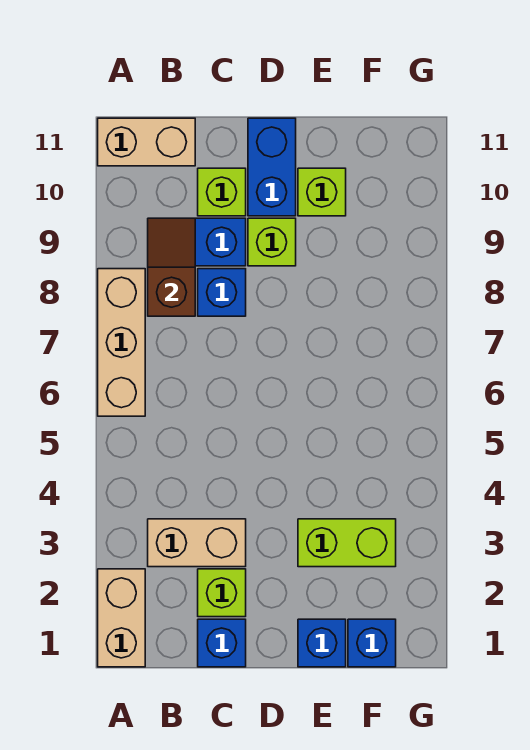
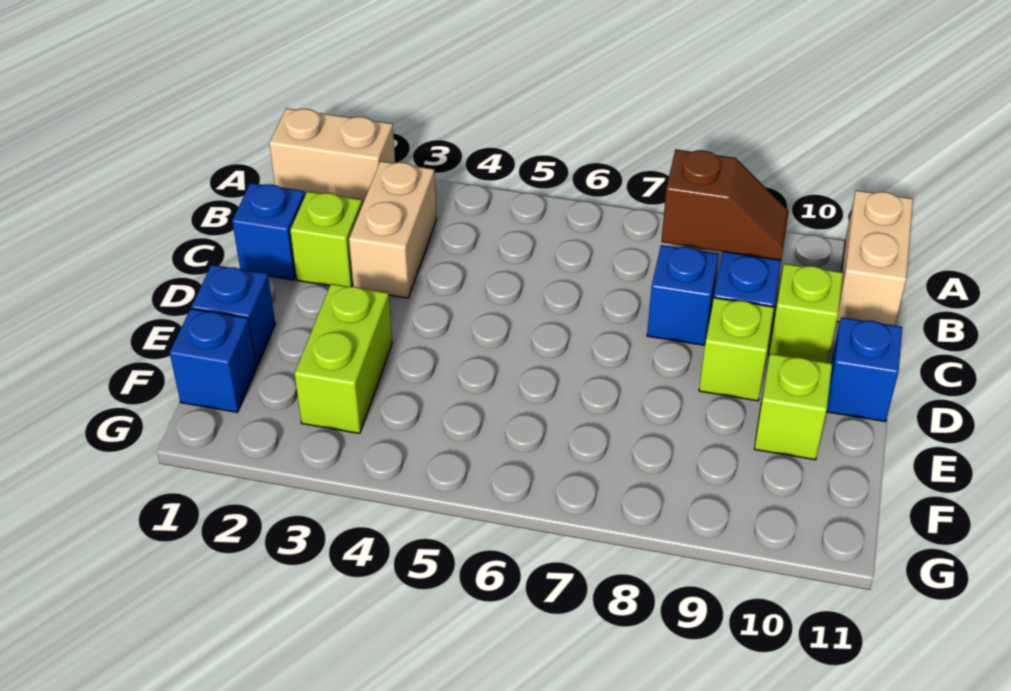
tan brick A6:A8 level 1 -> none
blue brick D10:D11 level 1 -> blue brick D11 level 1

